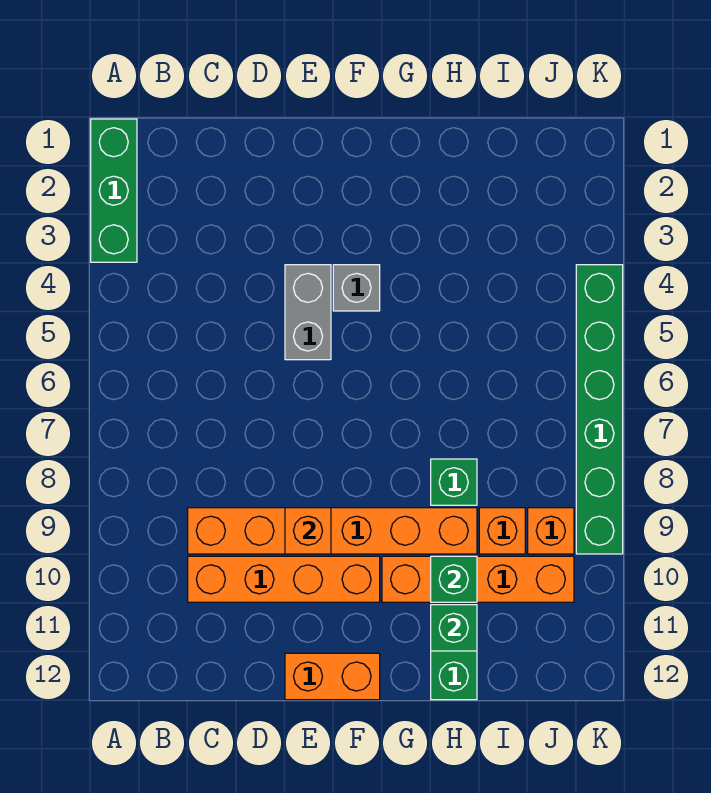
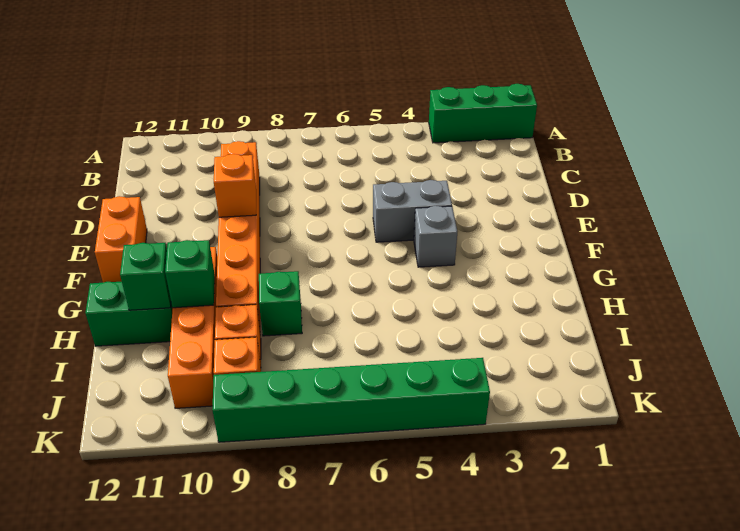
orange brick C10:F10 level 1 -> none

